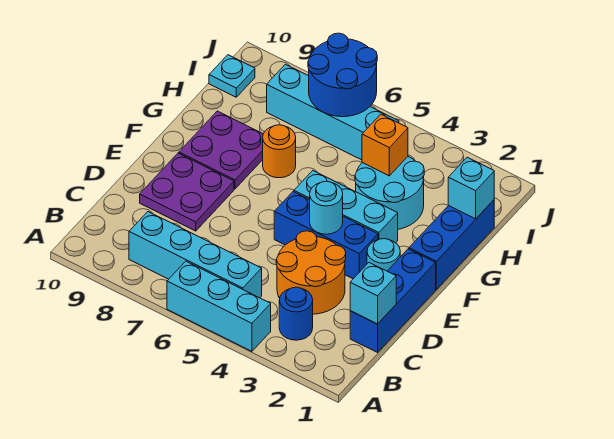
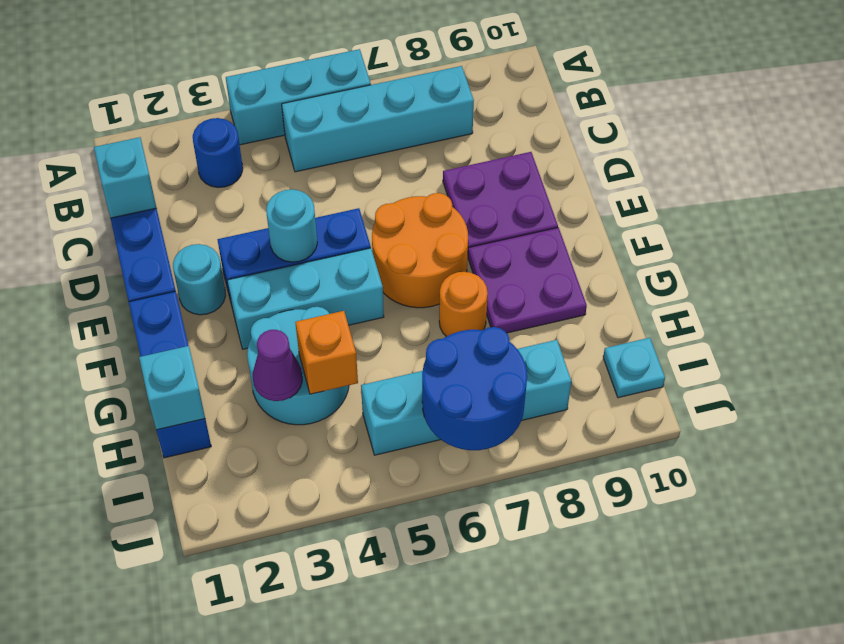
orange round brick C3:D4 level 1 -> orange round brick E6:F7 level 1
none -> purple cone H3 level 2

